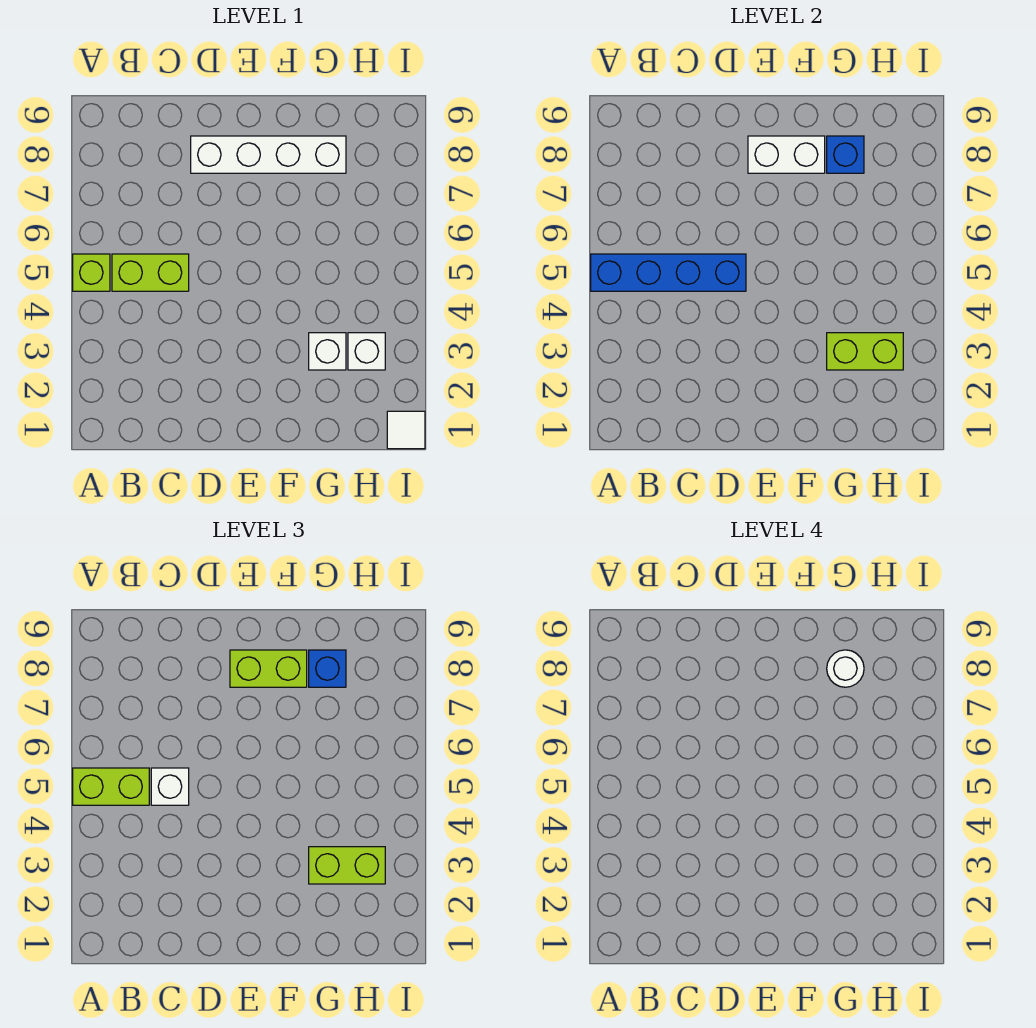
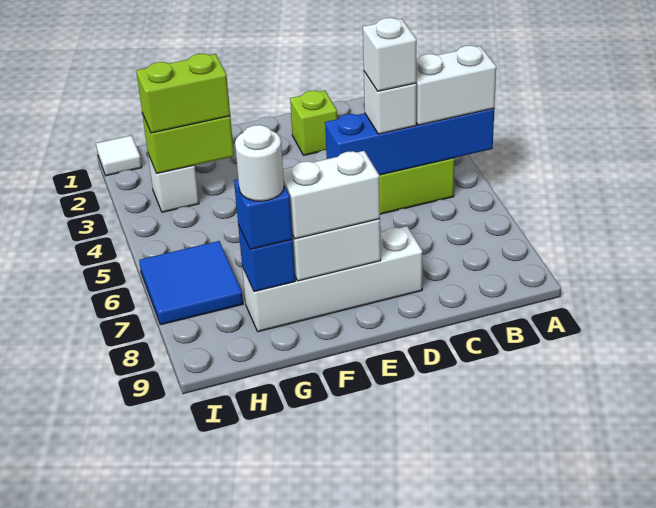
lime brick A5 level 1 -> lime brick D2 level 1
lime brick A5:B5 level 3 -> white brick A5:B5 level 3
lime brick E8:F8 level 3 -> white brick E8:F8 level 3
white brick G3 level 1 -> white brick C5 level 4
none -> blue tile H6:I7 level 1

